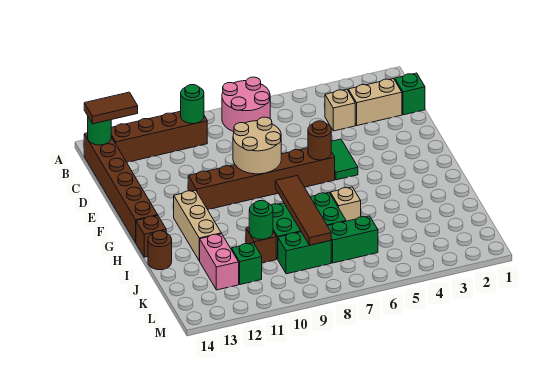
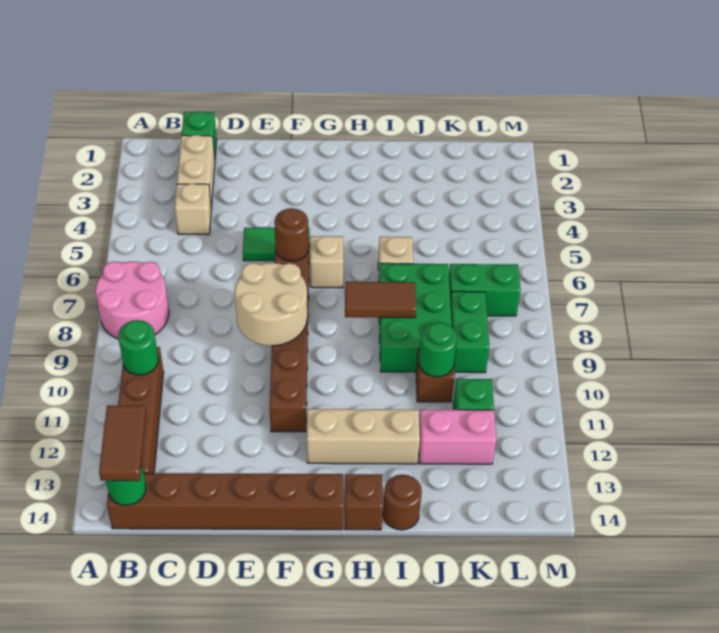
none -> tan brick G6 level 1
brown tile H8:K8 level 2 -> brown tile H8:I8 level 2
green brick K6:K7 level 1 -> green brick K7:L7 level 1

